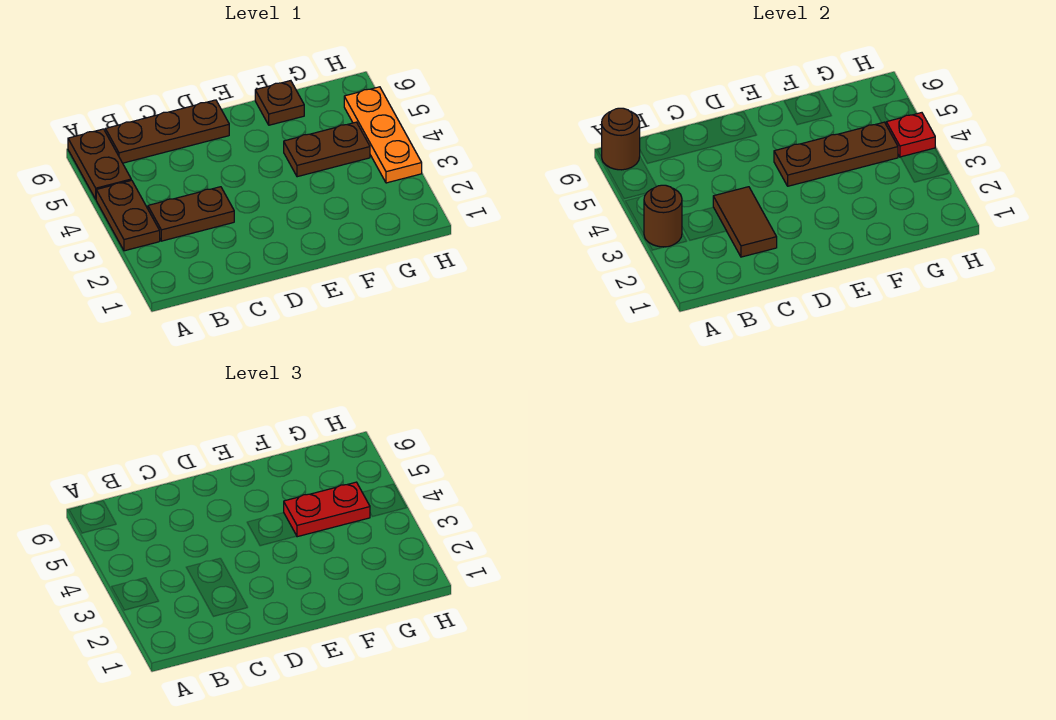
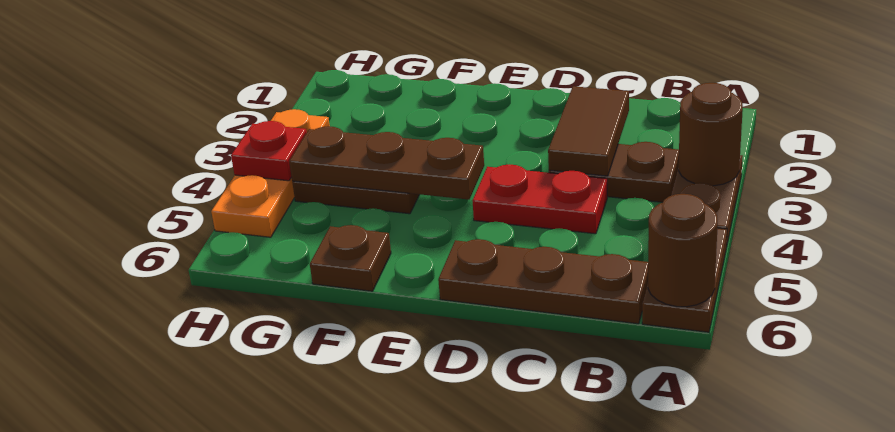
red plate F4:G4 level 3 -> red plate C4:D4 level 1

